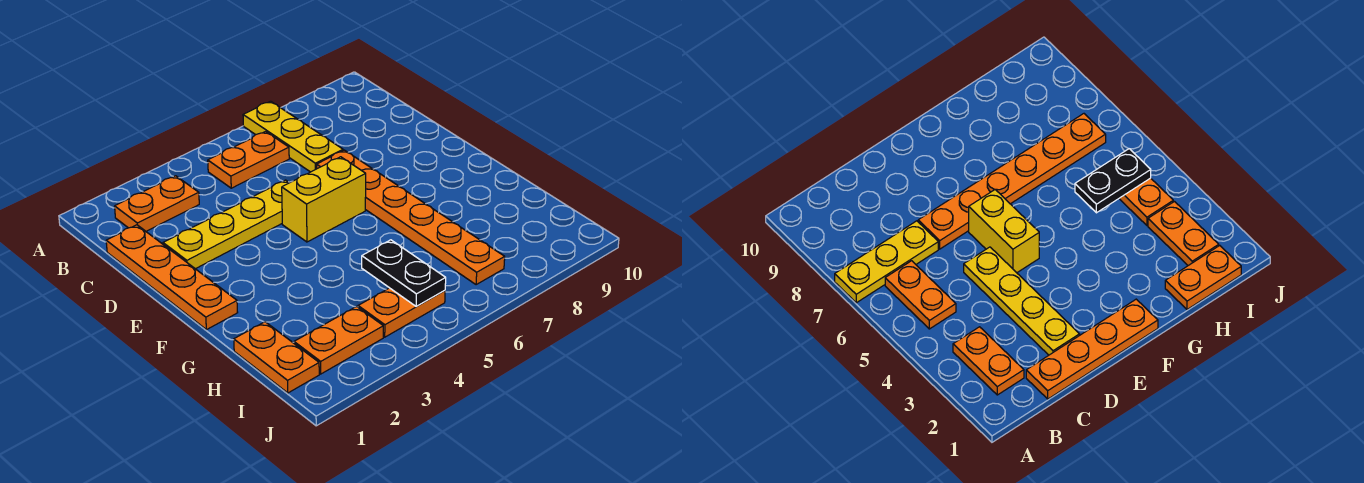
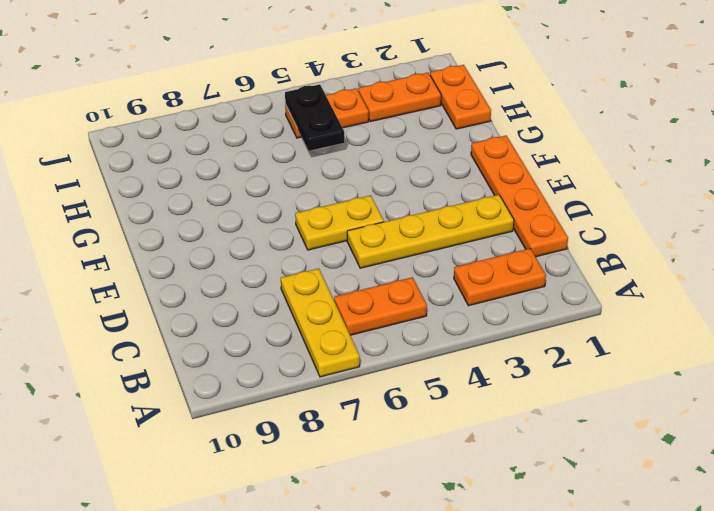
orange plate D7:I7 level 1 -> none
yellow brick E5:E6 level 1 -> yellow plate E5:E6 level 1

